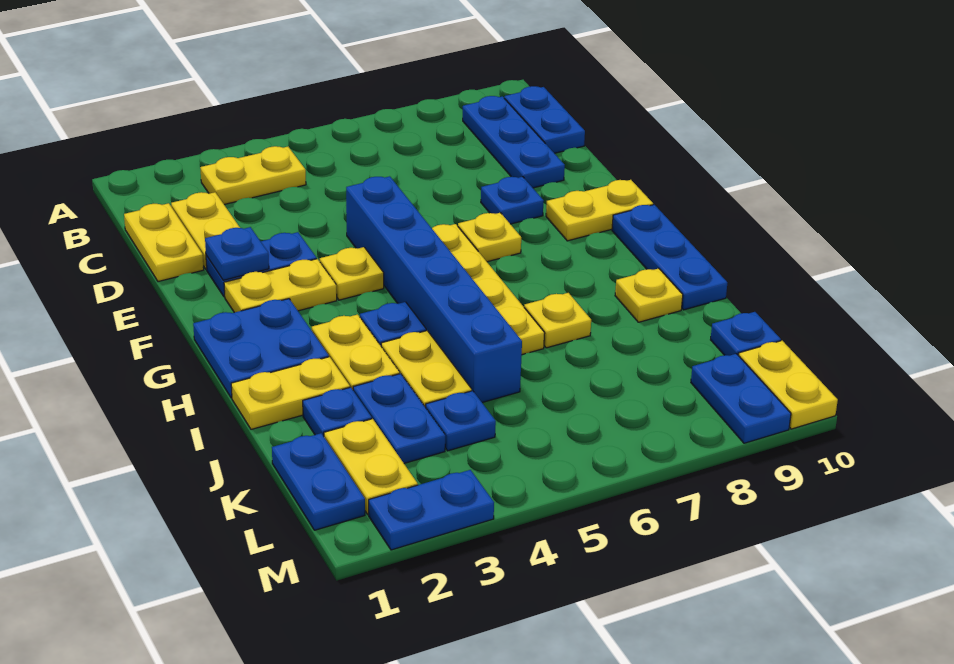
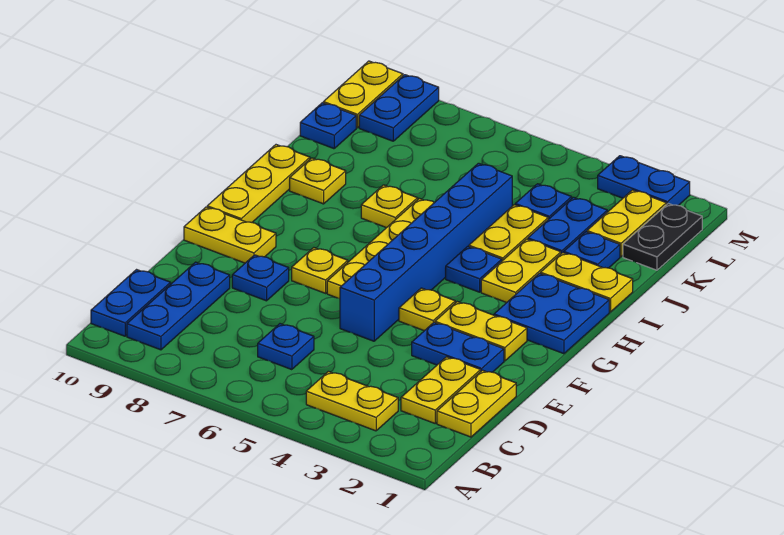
blue plate E2 level 2 -> blue plate C6 level 1
blue plate G10:I10 level 1 -> yellow plate G10:I10 level 1
blue plate K1:L1 level 1 -> black plate K1:L1 level 1

